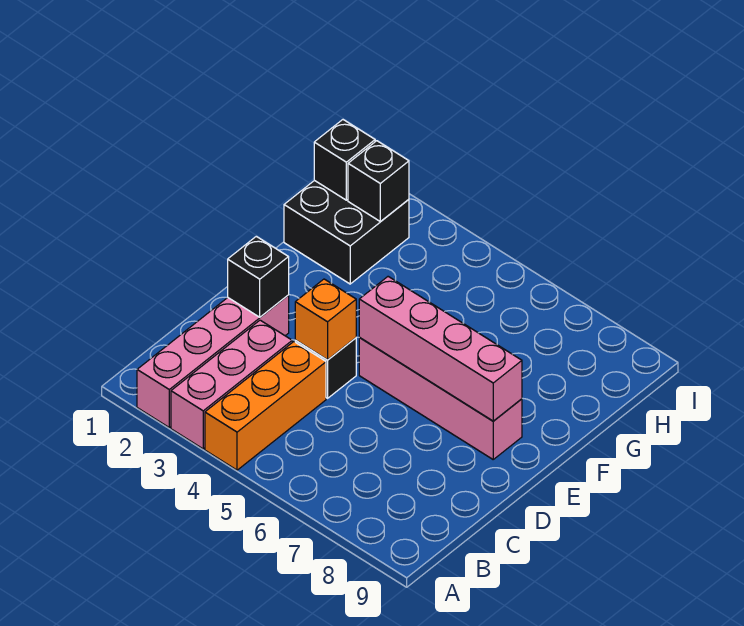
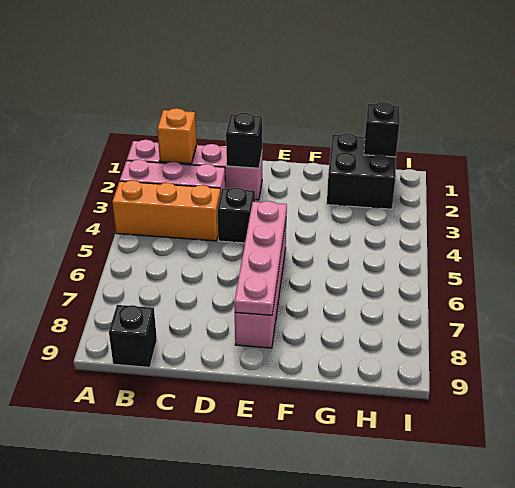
orange brick D4 level 2 -> orange brick B2 level 2
pink brick E5:E8 level 2 -> pink plate E5:E8 level 2
black brick H2 level 2 -> black brick B9 level 1

